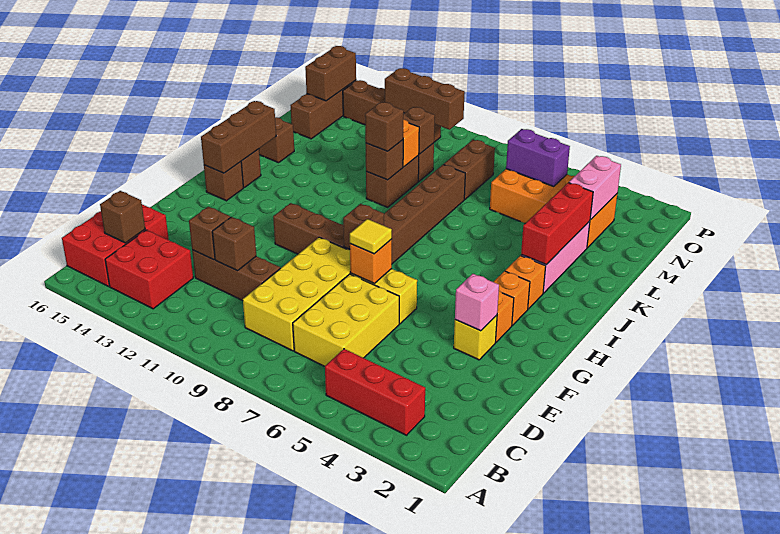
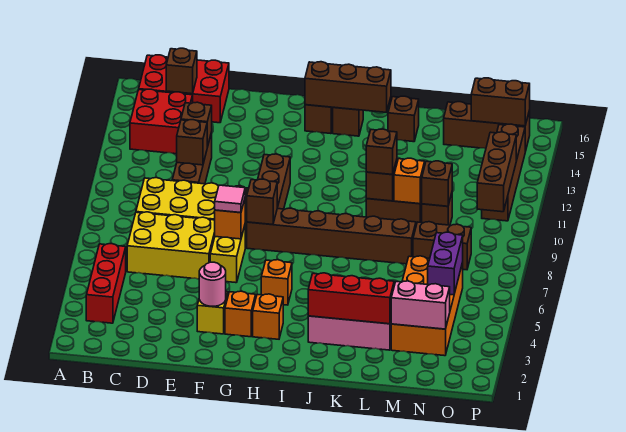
pink brick F3 level 2 -> pink round brick F3 level 2
yellow tile F7 level 3 -> pink tile F7 level 3
orange brick I3 level 1 -> orange brick H5 level 1

